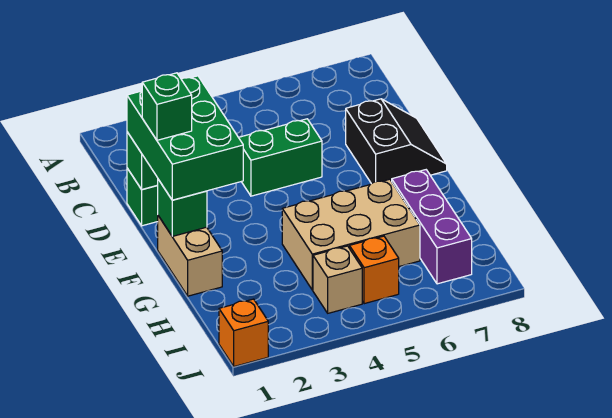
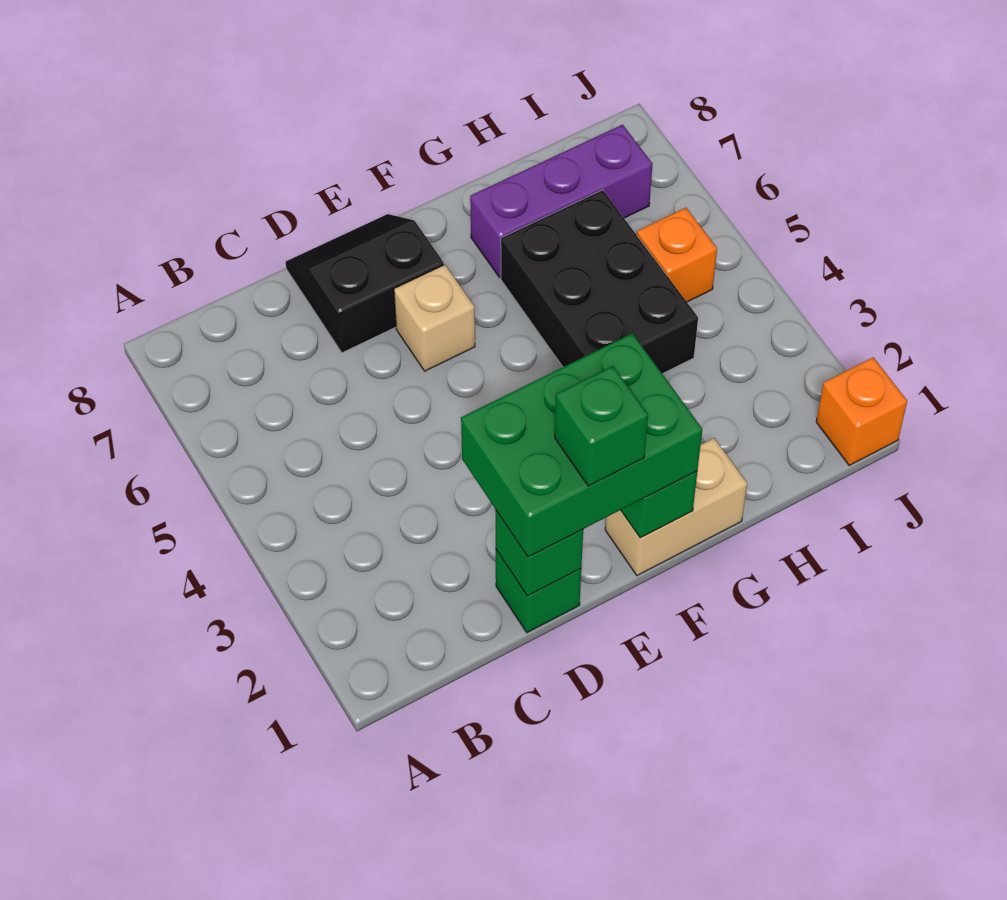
green brick D4:D5 level 1 -> none
tan brick G4:H6 level 1 -> black brick G4:H6 level 1
tan brick I4 level 1 -> tan brick E6 level 1

